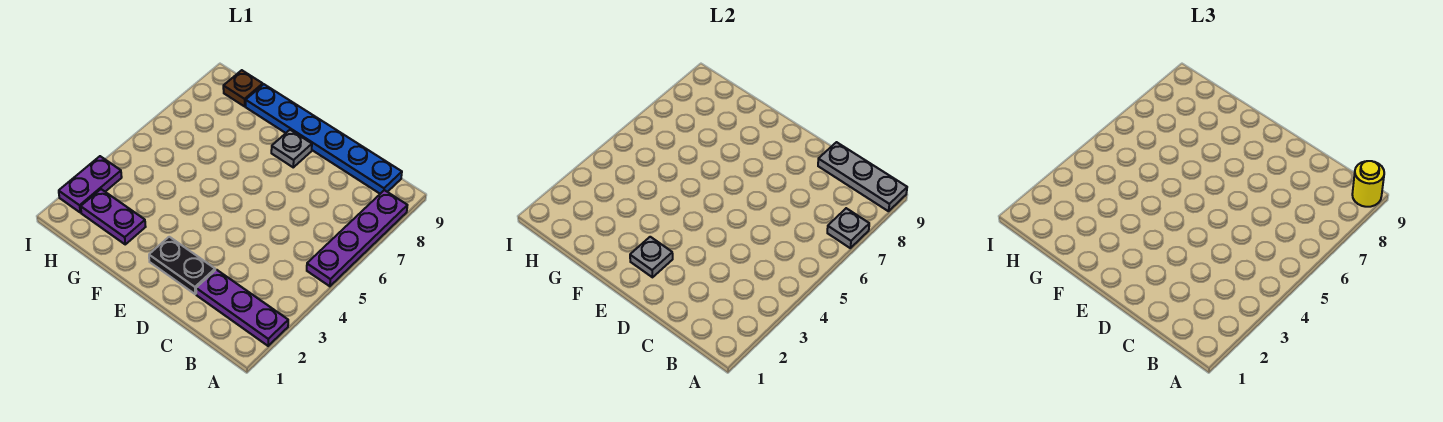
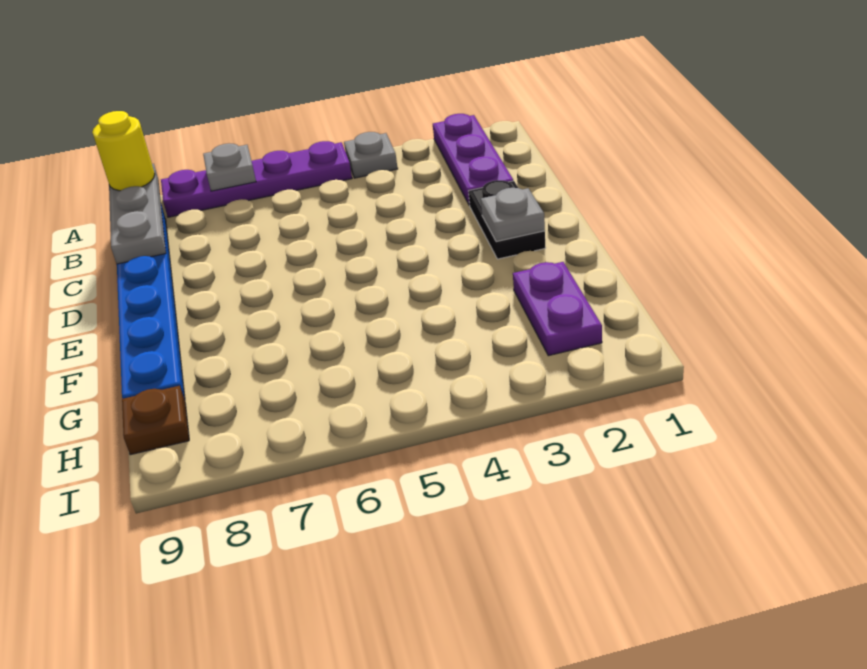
grey plate E8 level 1 -> grey plate A4 level 1
purple plate I2:I3 level 1 -> none

